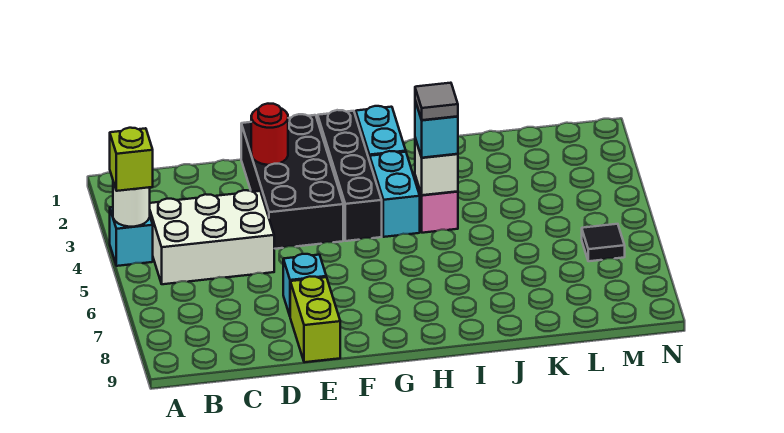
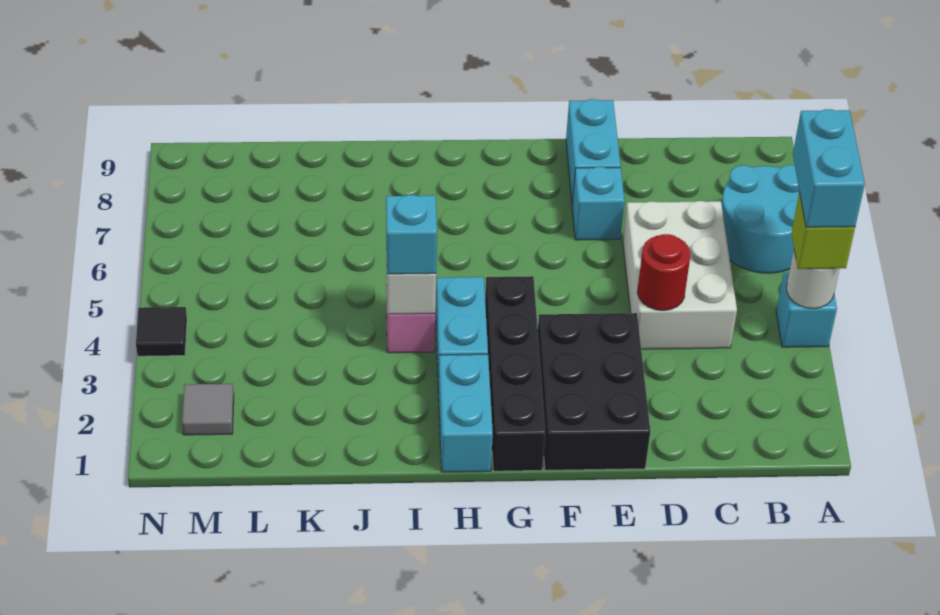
none -> cyan brick A4:A5 level 4
none -> cyan round brick A6:B7 level 1
white brick B4:D5 level 1 -> white brick C4:D6 level 1
black brick E1:F4 level 1 -> black brick E1:F3 level 1
red round brick E2 level 2 -> red round brick D4 level 2
lime brick E8:E9 level 1 -> cyan brick E8:E9 level 1
grey tile I4 level 4 -> grey tile M2 level 1
black tile M6 level 1 -> black tile N4 level 1

